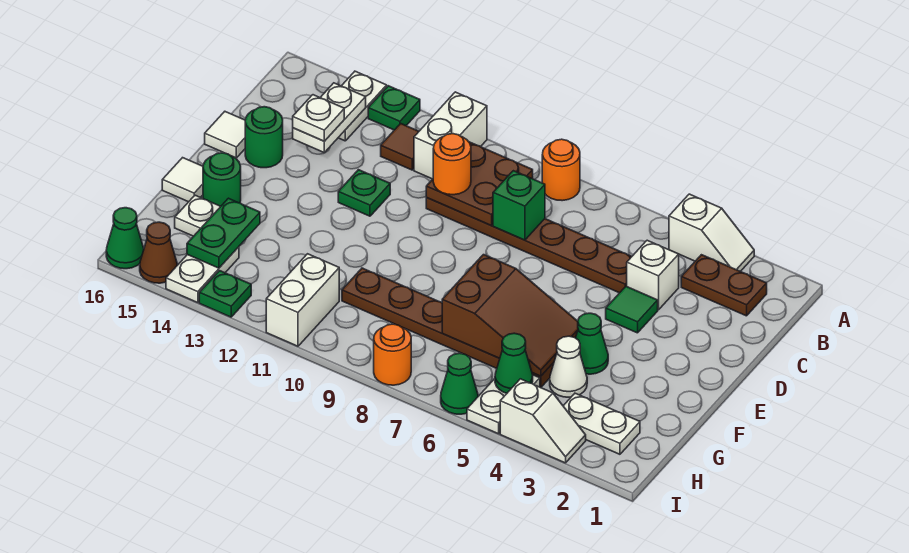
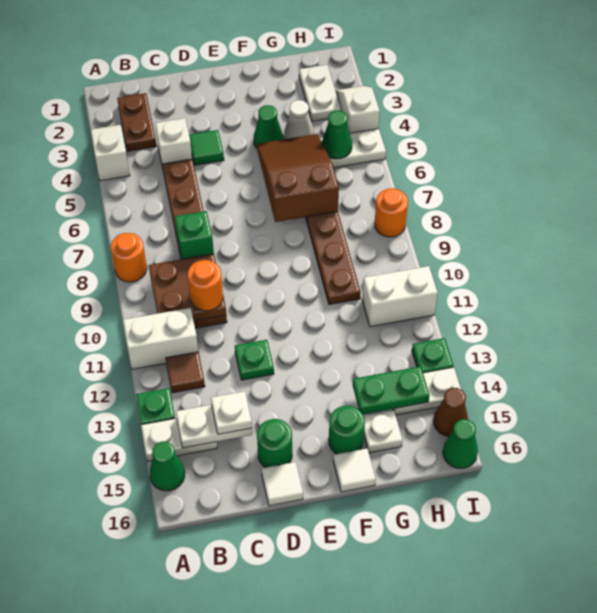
green cone I6 level 1 -> green cone A15 level 1

